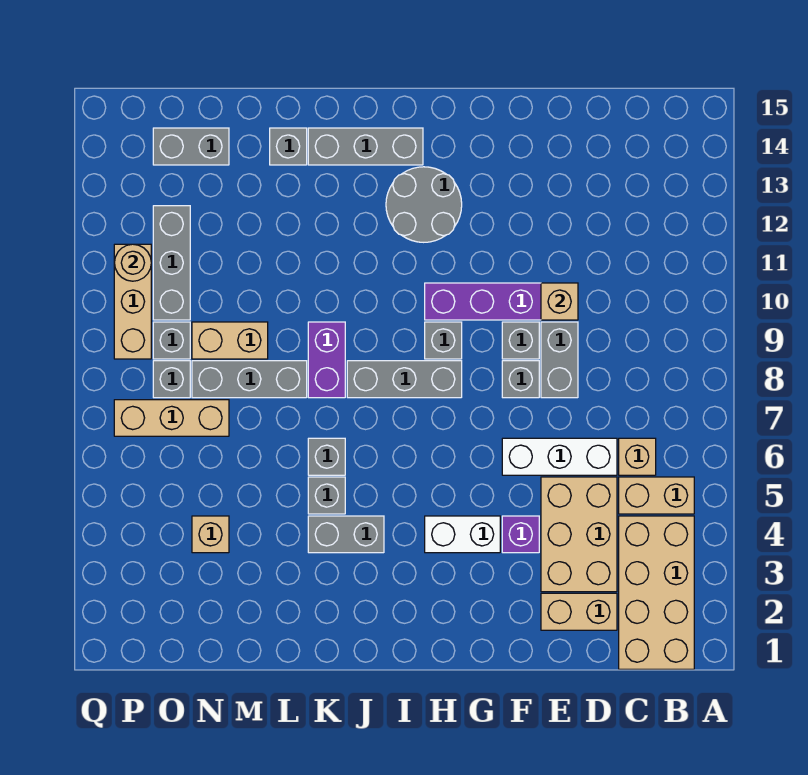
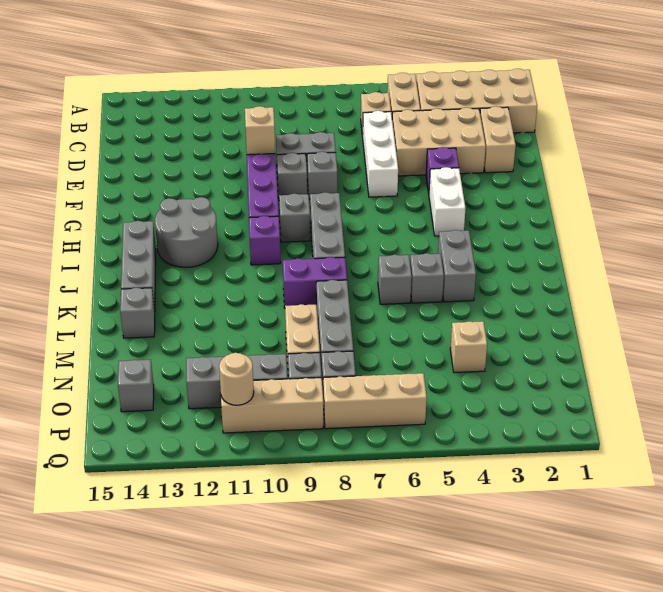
none -> purple brick I10 level 1
tan brick N7:P7 level 1 -> tan brick P6:P8 level 1
grey brick N14:O14 level 1 -> grey brick O14 level 1

